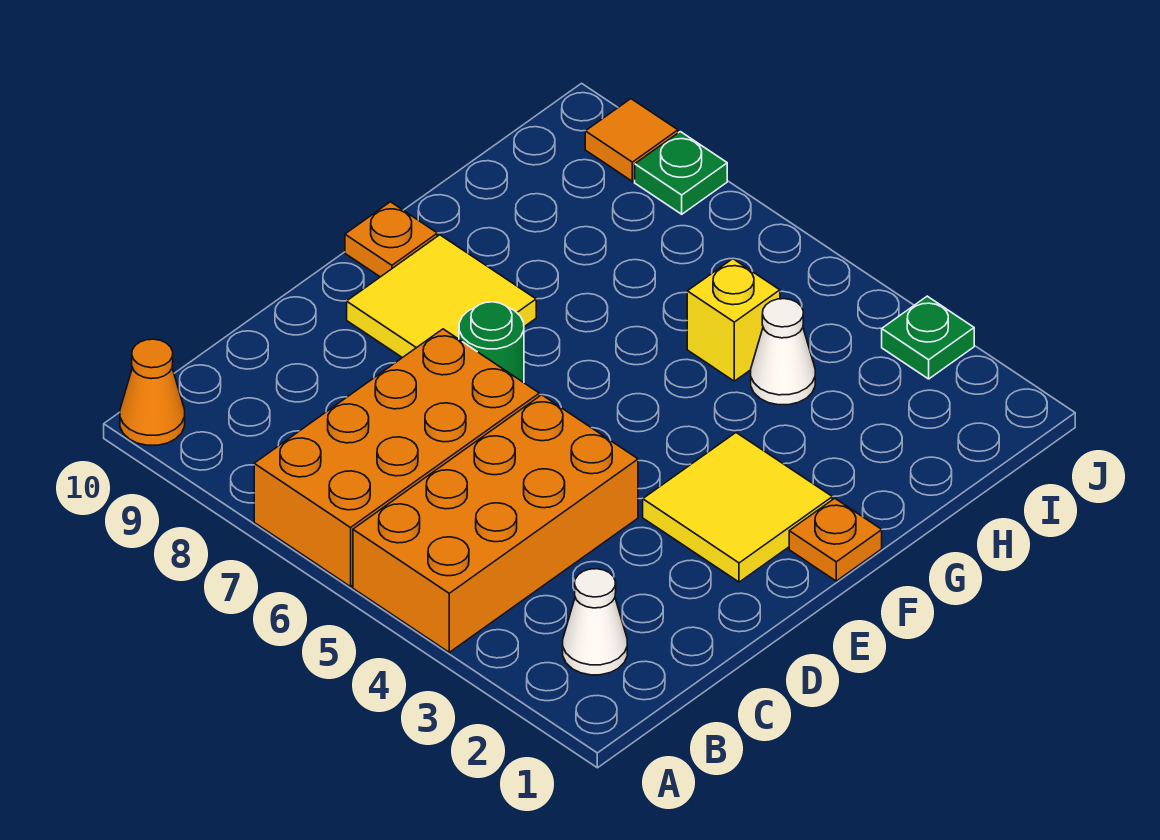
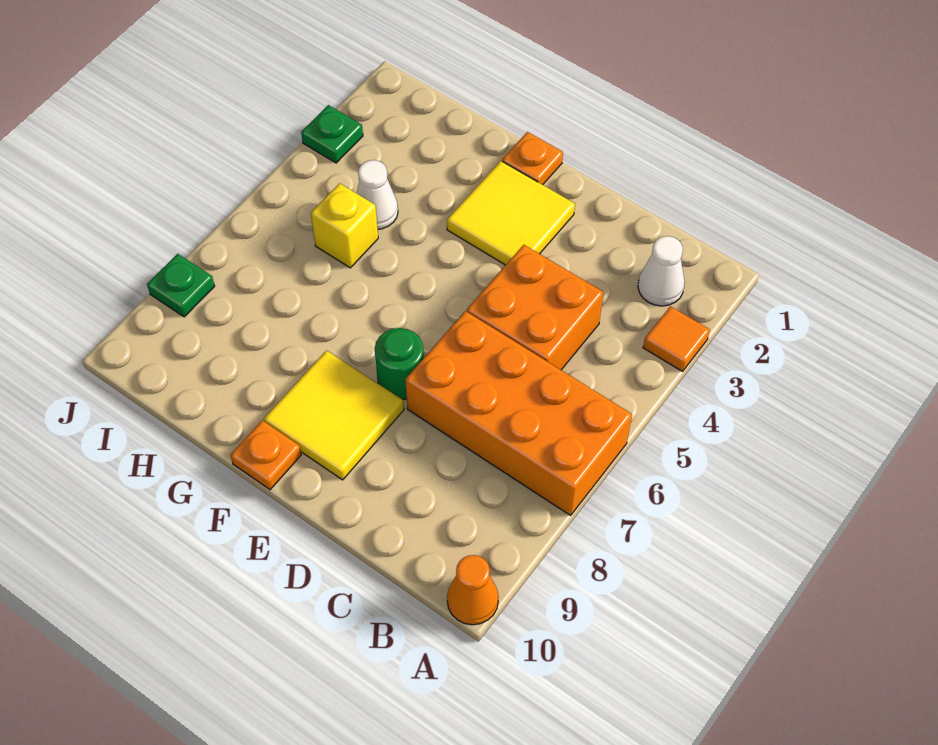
orange brick A4:D5 level 1 -> orange brick C4:D5 level 1
orange tile J9 level 1 -> orange tile A3 level 1

